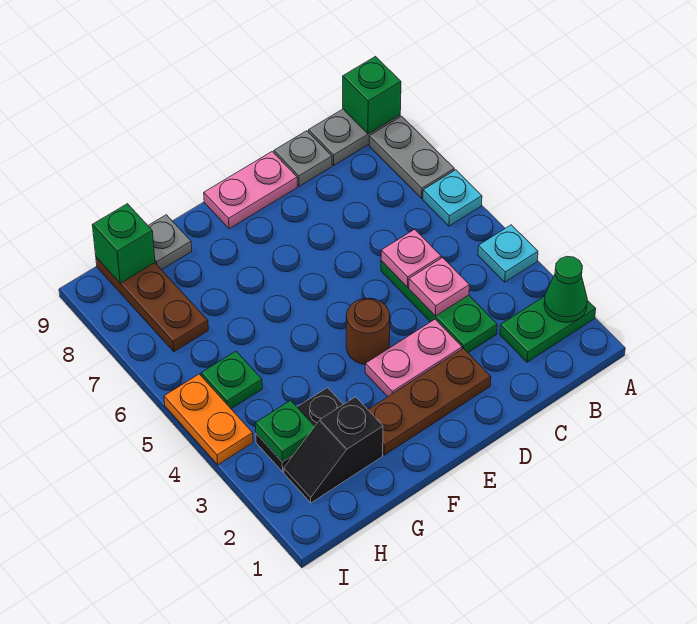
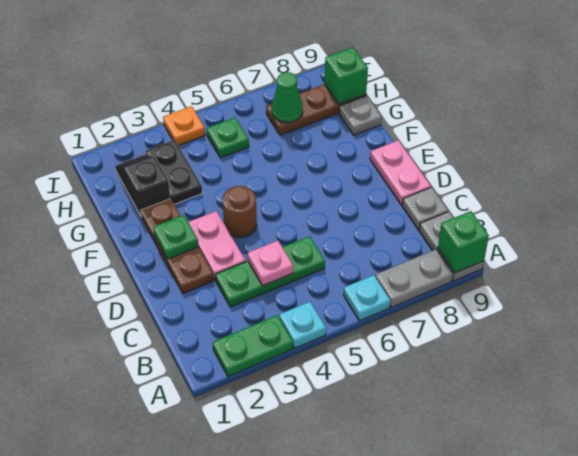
green plate A2:B2 level 1 -> green plate A2:A3 level 1
green cone A2 level 2 -> green cone H7 level 2
pink plate C5 level 2 -> none
green plate H3 level 2 -> green plate E2 level 2
orange plate I4:I5 level 1 -> orange plate I4 level 1

